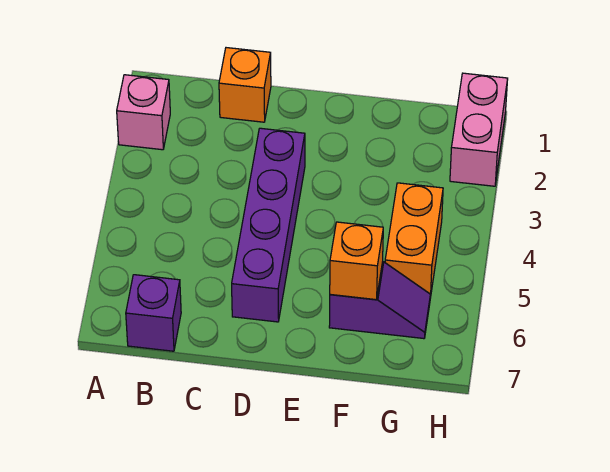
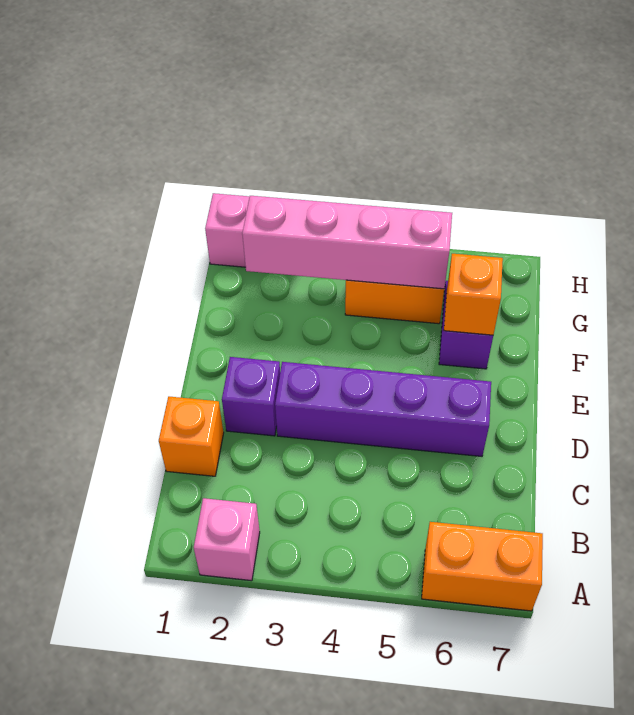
none -> orange brick A6:A7 level 1
purple brick B7 level 1 -> purple brick D2 level 1
none -> pink brick G2:G5 level 2

